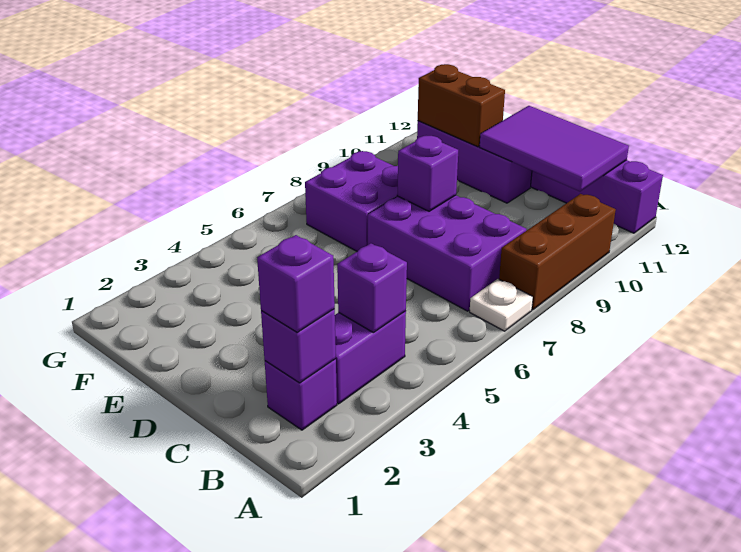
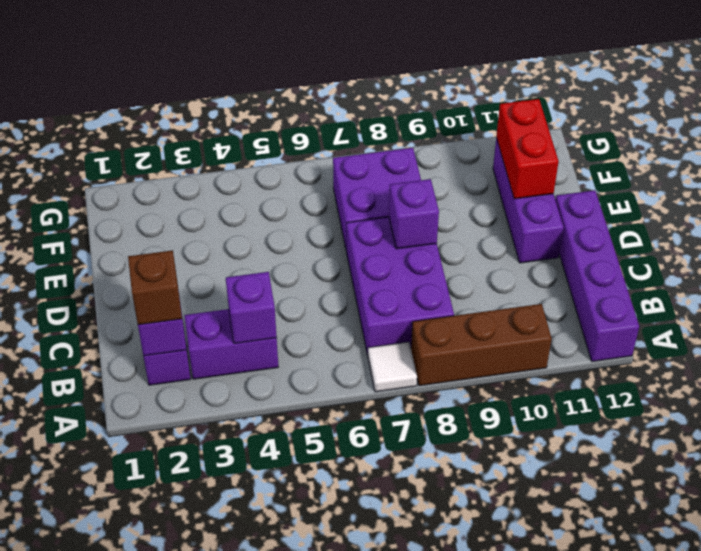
white plate A7 level 1 -> white tile A7 level 1
purple brick B2 level 3 -> brown brick B2 level 3
purple tile B11:D12 level 2 -> none
brown brick E11:F11 level 2 -> red brick E11:F11 level 2

